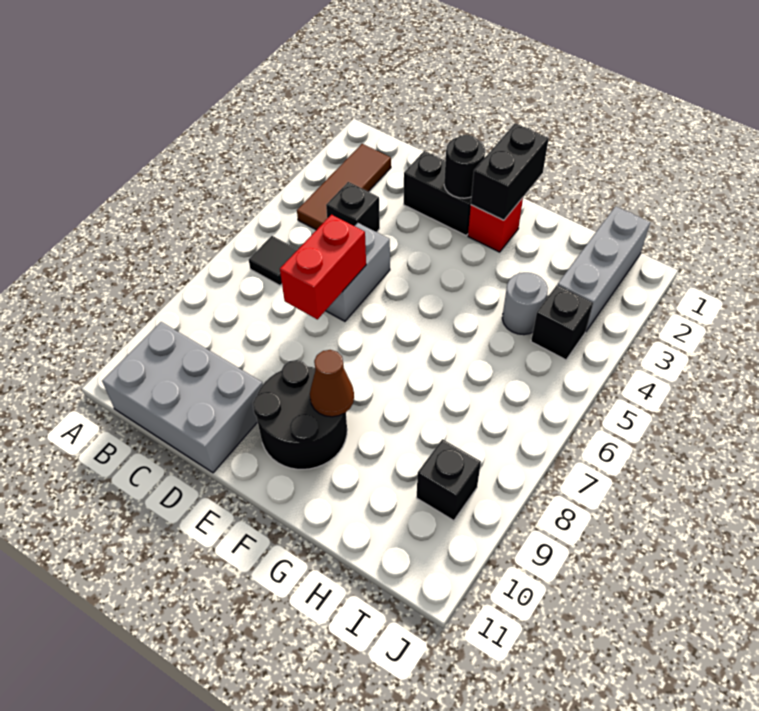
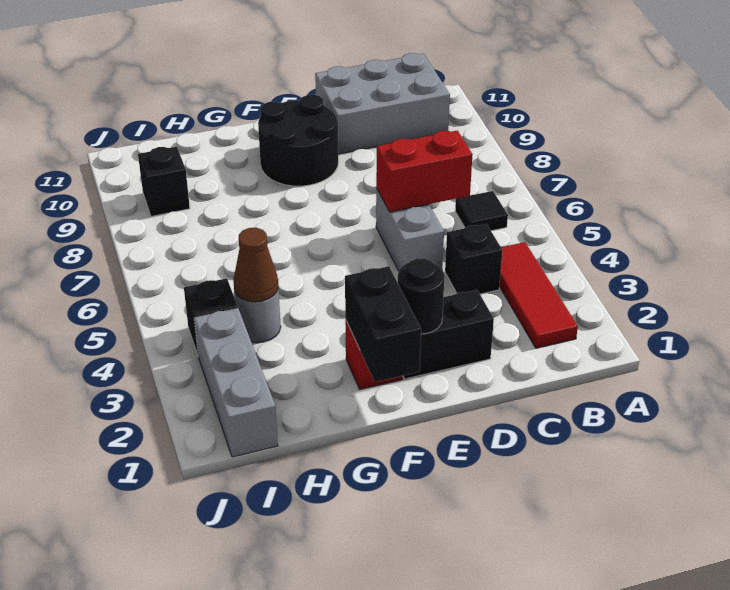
brown tile B2:B4 level 1 -> red tile B2:B4 level 1
red brick D6:D7 level 2 -> red brick C6:D6 level 2
brown cone F9 level 2 -> brown cone H4 level 2

